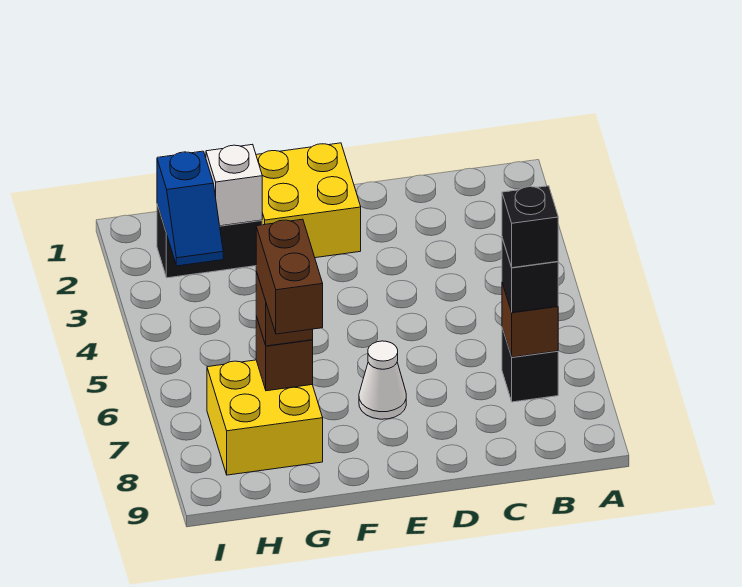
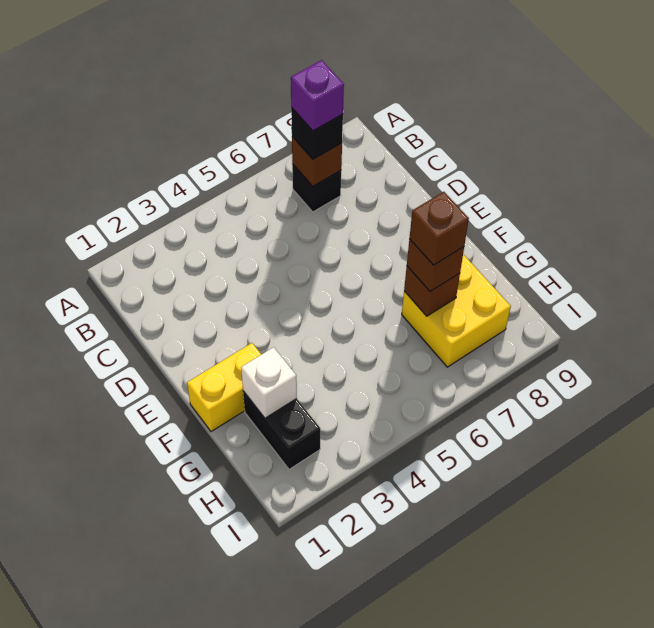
black brick B7 level 4 -> purple brick B7 level 4
yellow brick E1:F2 level 1 -> yellow brick F1:F2 level 1
white cone E7 level 1 -> none
brown brick G7:G8 level 4 -> brown brick G7 level 4
blue slope H2:H3 level 2 top 2 -> none

